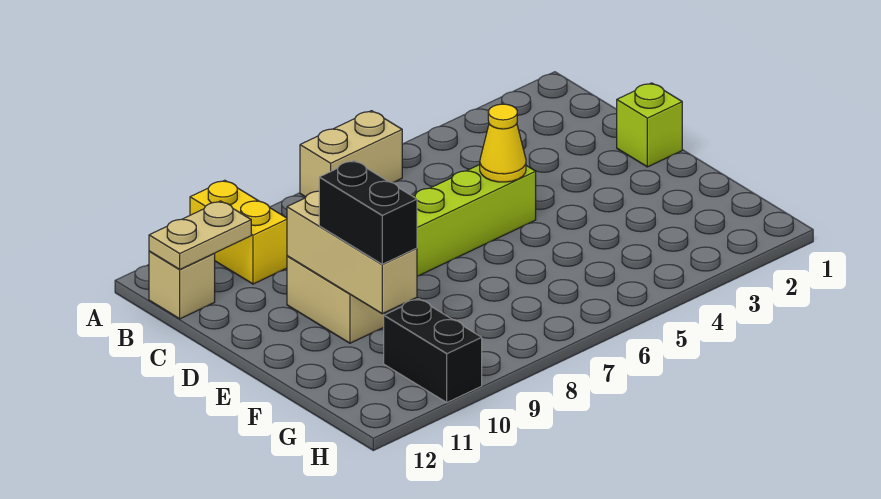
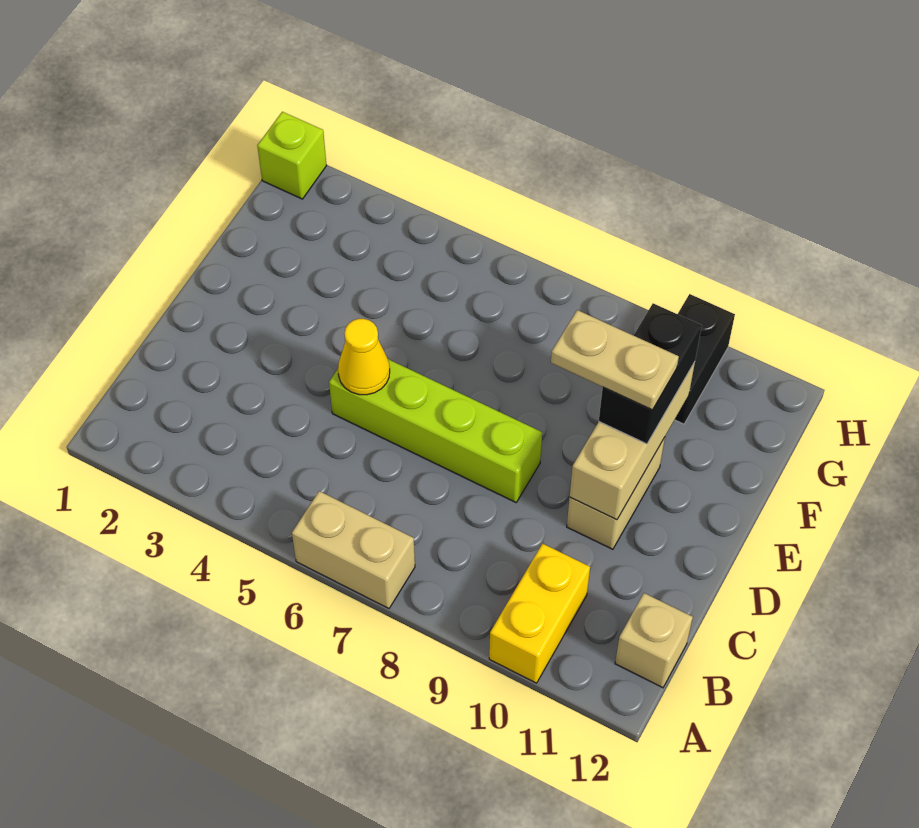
tan plate B11:B12 level 2 -> tan plate E9:E10 level 4
lime brick D1 level 1 -> lime brick H1 level 1

